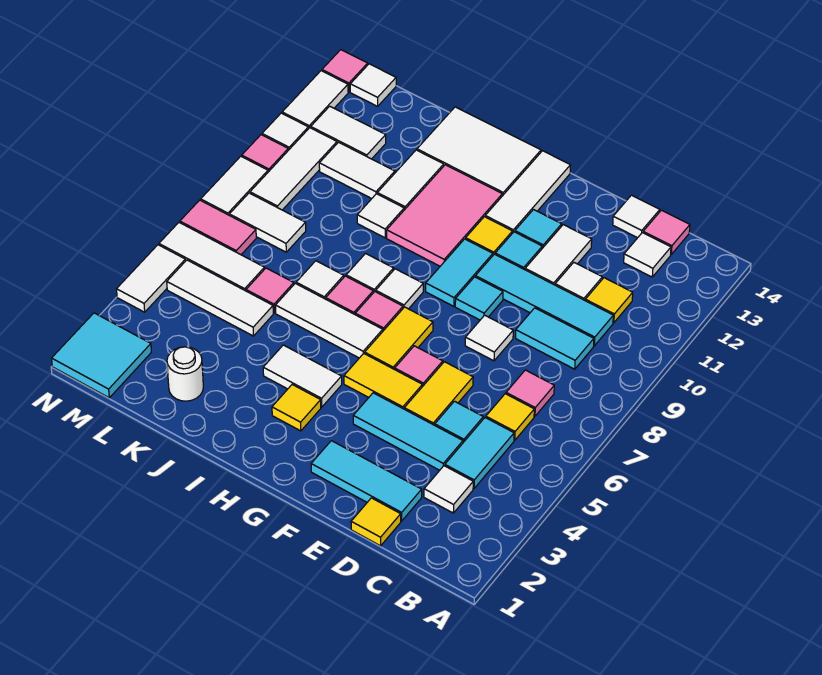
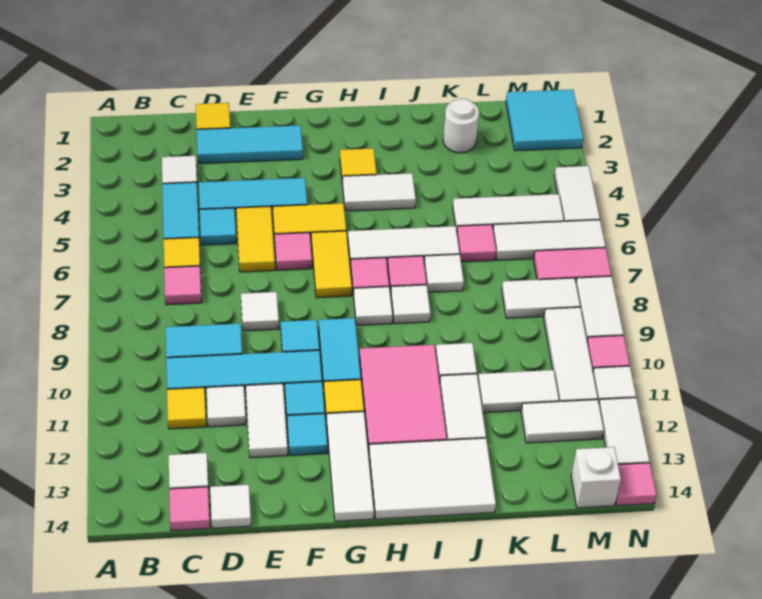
white tile M14 level 1 -> white brick M14 level 1

